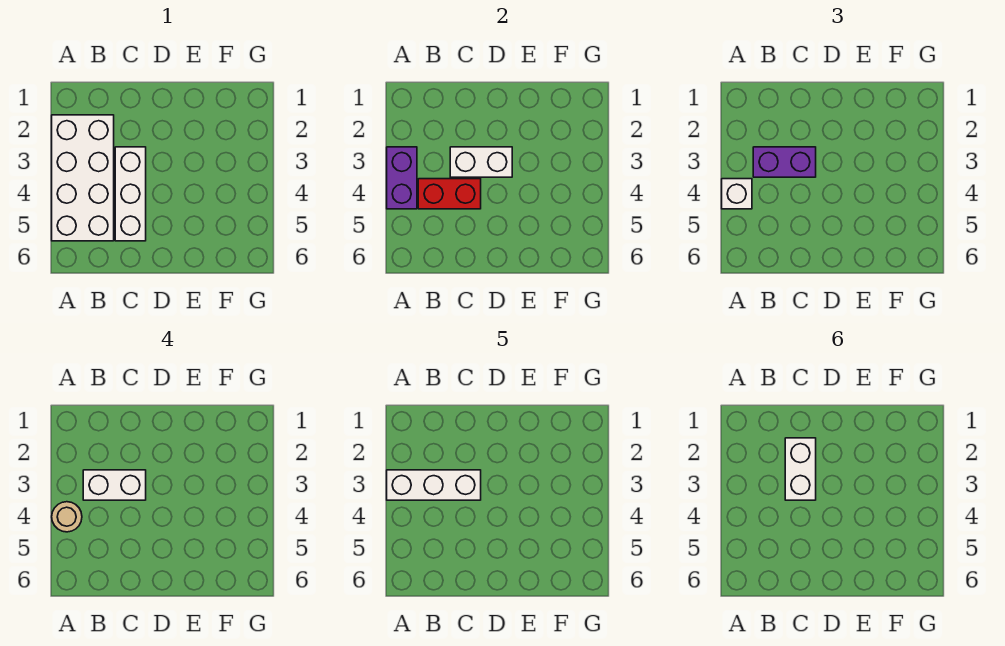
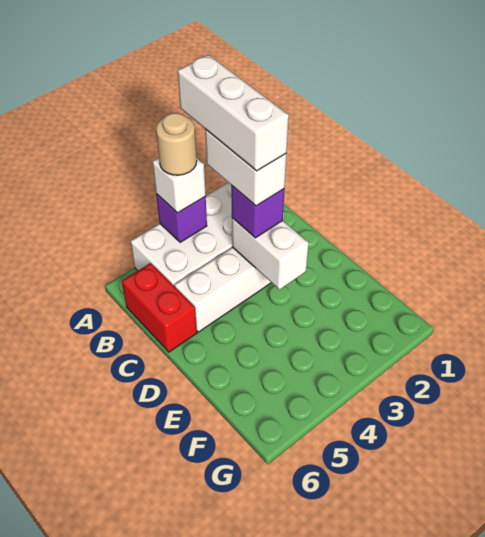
purple brick A3:A4 level 2 -> purple brick A4 level 2
purple brick B3:C3 level 3 -> purple brick C3 level 3
red brick B4:C4 level 2 -> red brick B6:C6 level 1
white brick C2:C3 level 6 -> none

